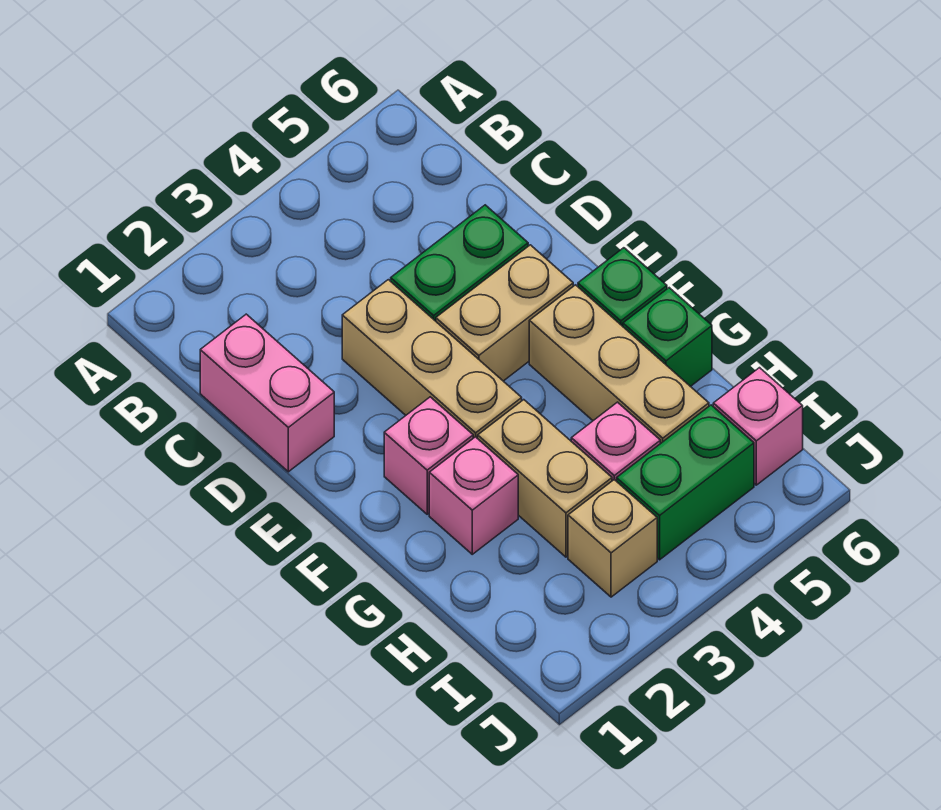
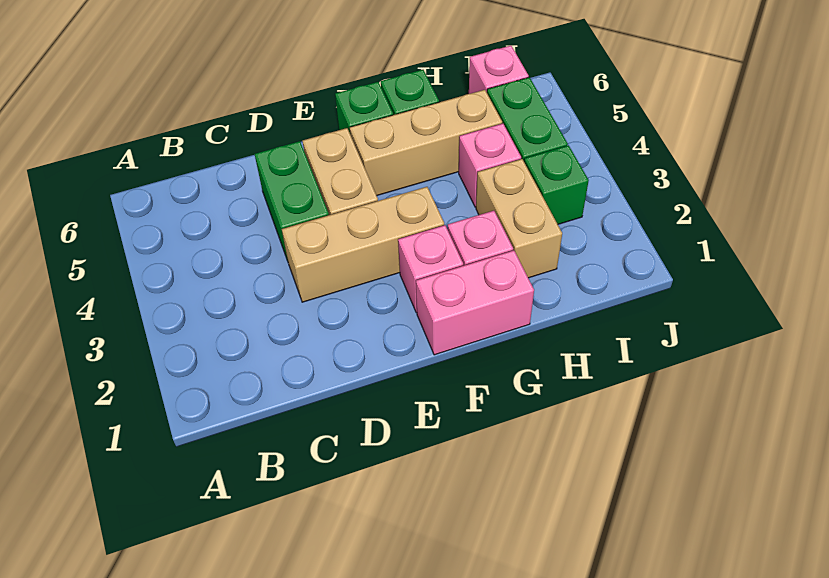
pink brick C1:D1 level 1 -> pink brick F1:G1 level 1
tan brick G3:H3 level 1 -> tan brick H2:H3 level 1
tan brick I3 level 1 -> green brick I3 level 1

